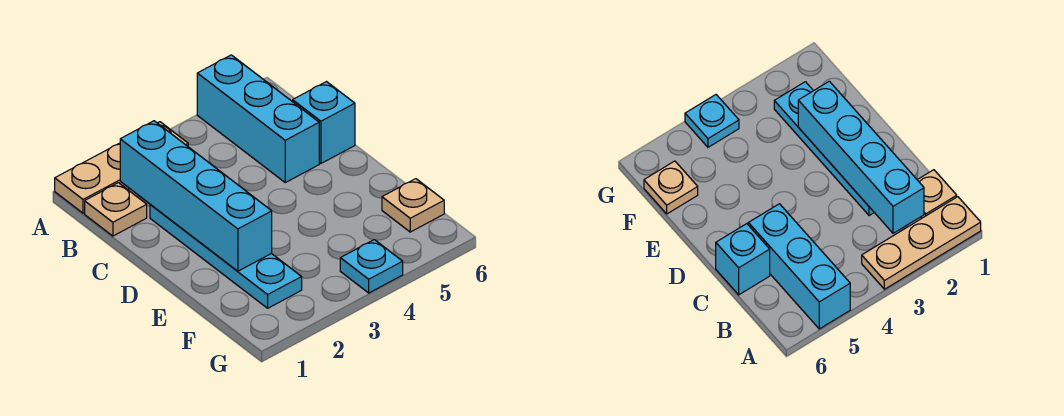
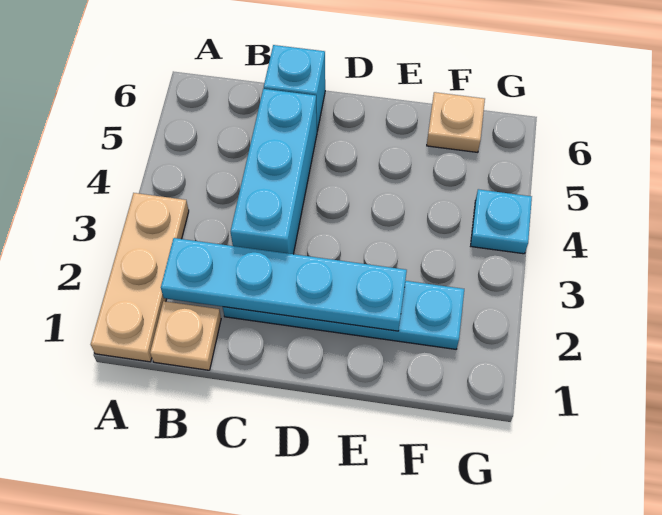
cyan brick A5:C5 level 1 -> cyan brick C3:C5 level 1
cyan brick B2:E2 level 2 -> cyan plate B2:E2 level 2

